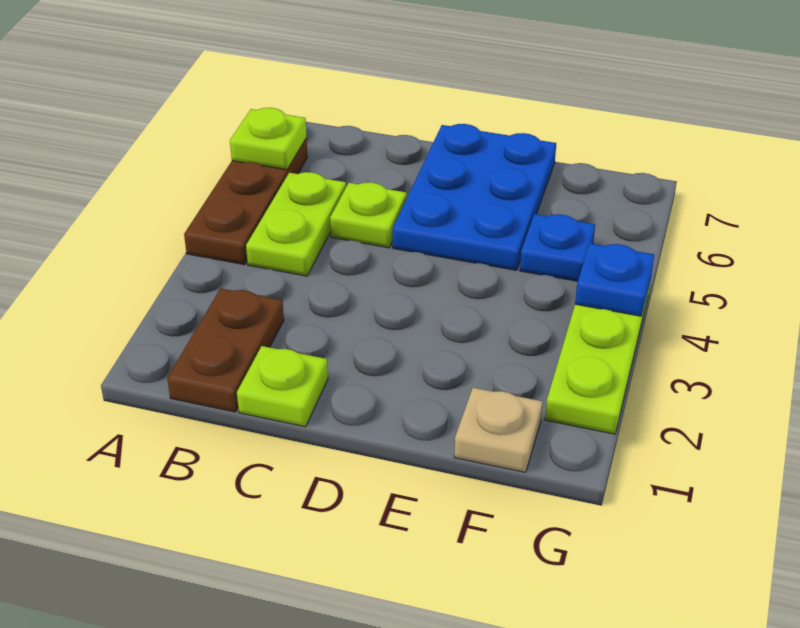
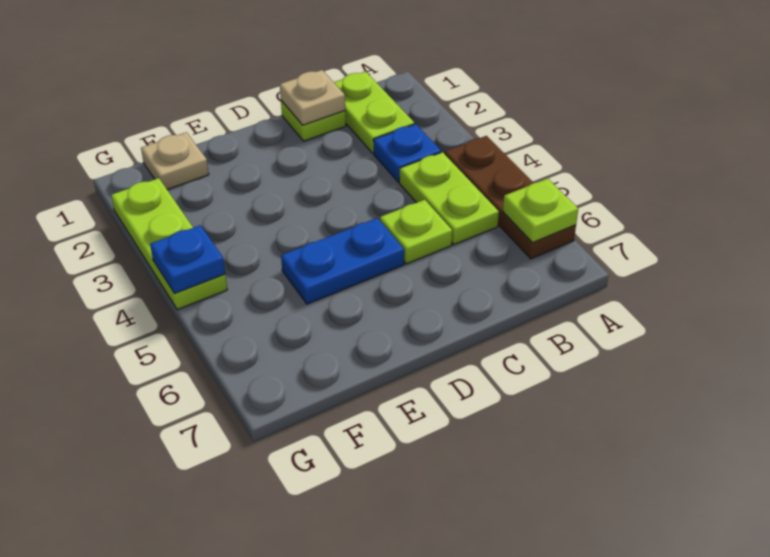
brown plate B1:B2 level 1 -> lime plate B1:B2 level 1
none -> tan plate C1 level 2
blue plate D5:E7 level 1 -> blue plate D5:E5 level 1
blue plate F5 level 1 -> blue plate B3 level 1

